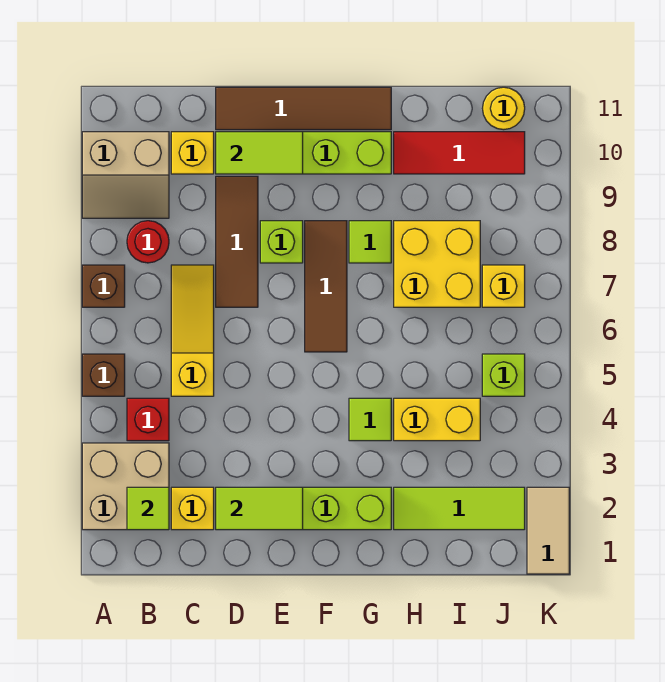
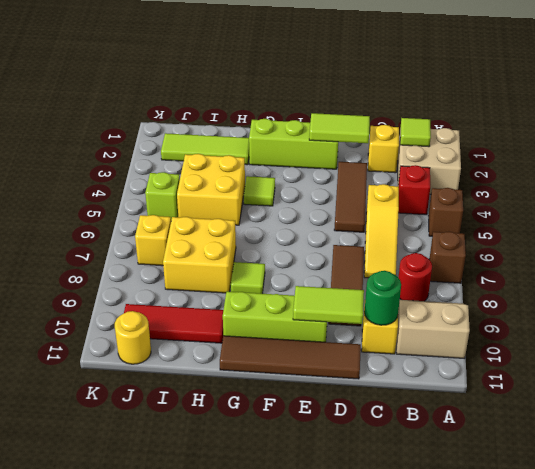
none -> green round brick C10 level 2
lime brick E8 level 1 -> none
brown tile F6:F8 level 1 -> brown tile D3:D5 level 1
yellow brick H4:I4 level 1 -> yellow brick H4:I5 level 1
tan tile K1:K2 level 1 -> none

